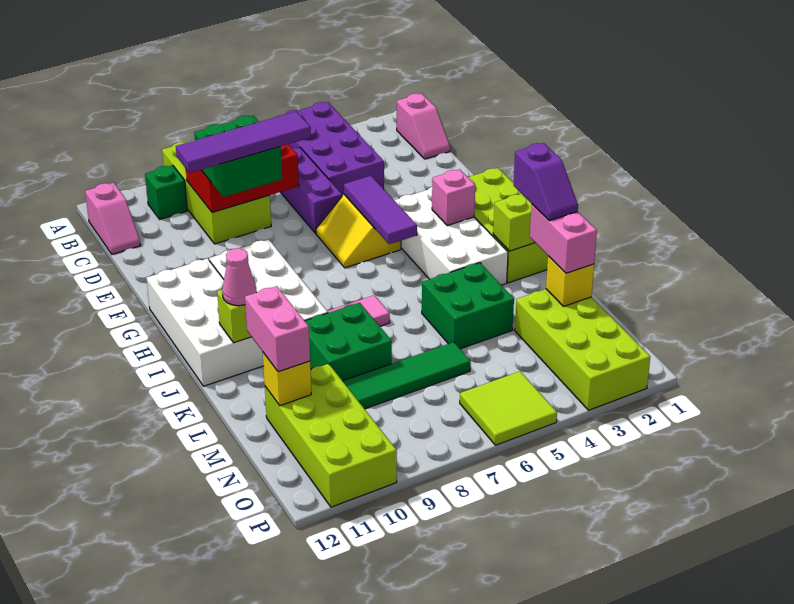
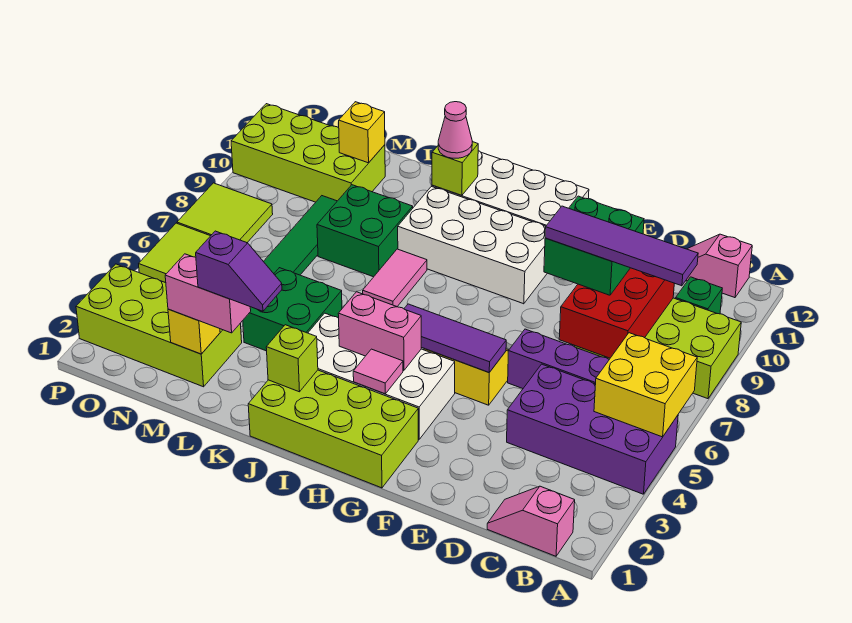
none -> yellow brick A5:B6 level 2
purple tile E7:E10 level 4 -> purple tile B8:E8 level 4
pink brick H3 level 2 -> pink tile H3 level 2
purple slope K2:L2 level 4 top K -> purple slope K2:L2 level 4 top L
pink brick L11:M11 level 3 -> pink brick H4:I4 level 2
none -> lime tile O7:P8 level 1

